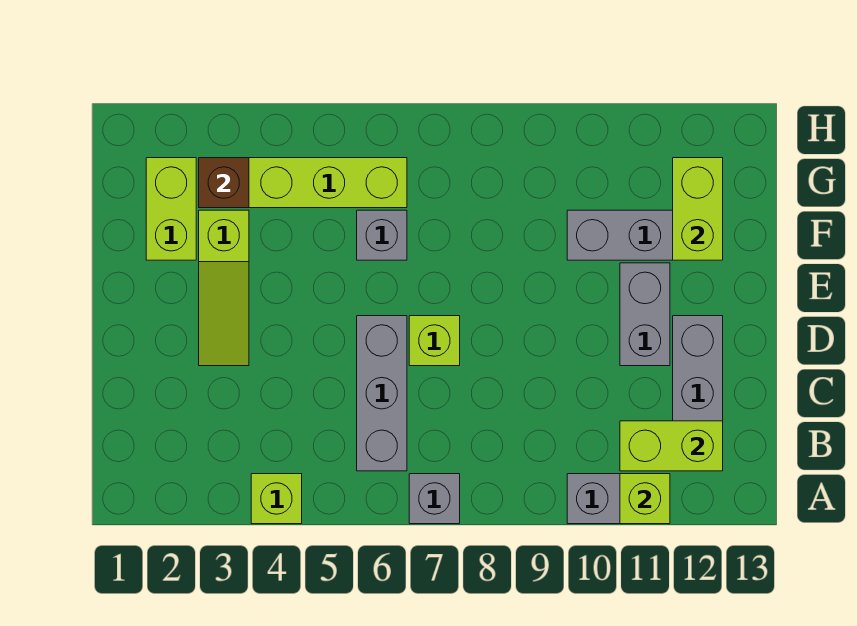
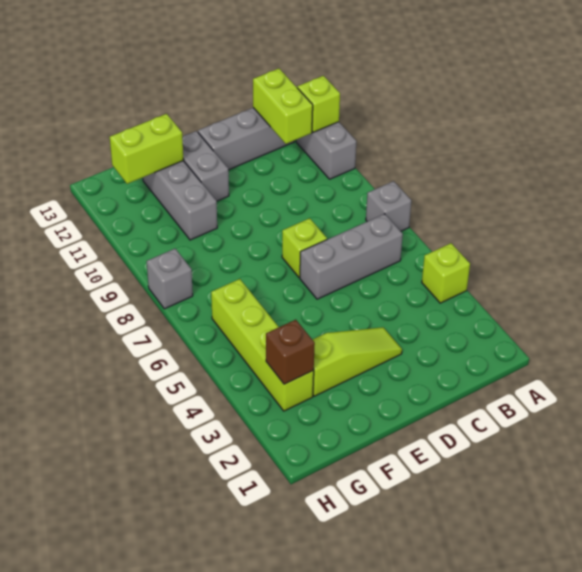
grey brick D11:E11 level 1 -> grey brick E11:E12 level 1
lime brick F2:G2 level 1 -> none
grey brick F6 level 1 -> grey brick H8 level 1

